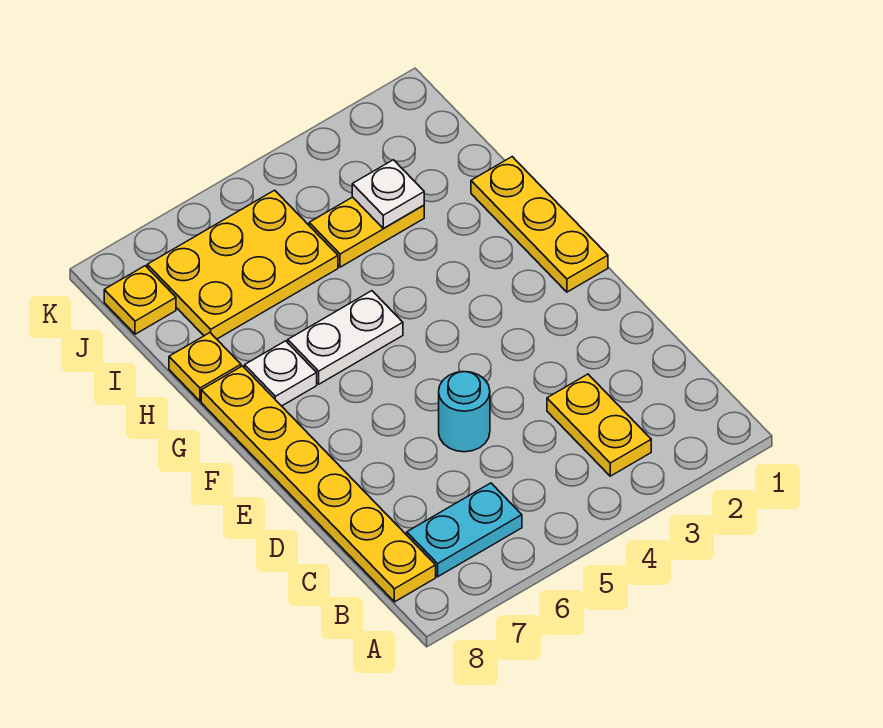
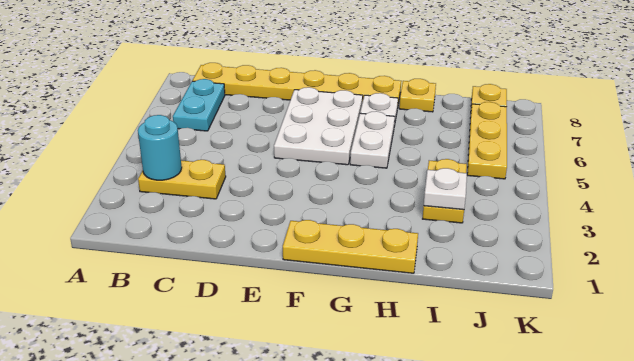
cyan round brick D5 level 1 -> cyan round brick B3 level 2
none -> white plate E5:F7 level 1
yellow plate I5:J7 level 1 -> yellow plate J5:J7 level 1

